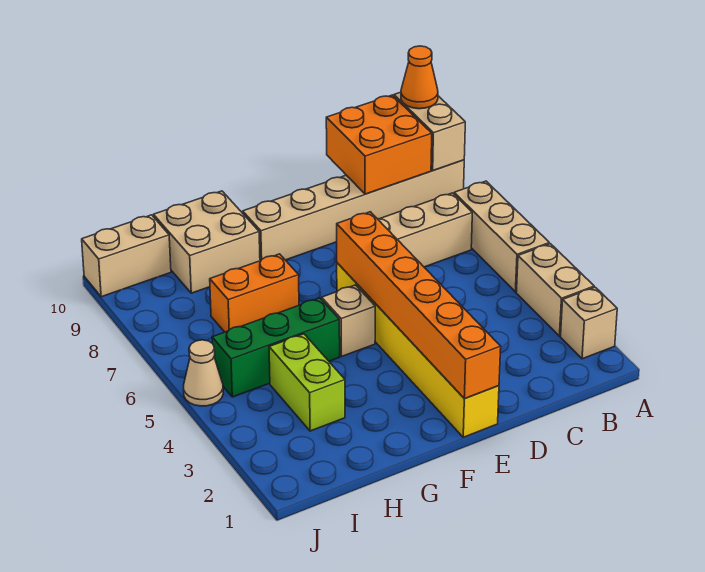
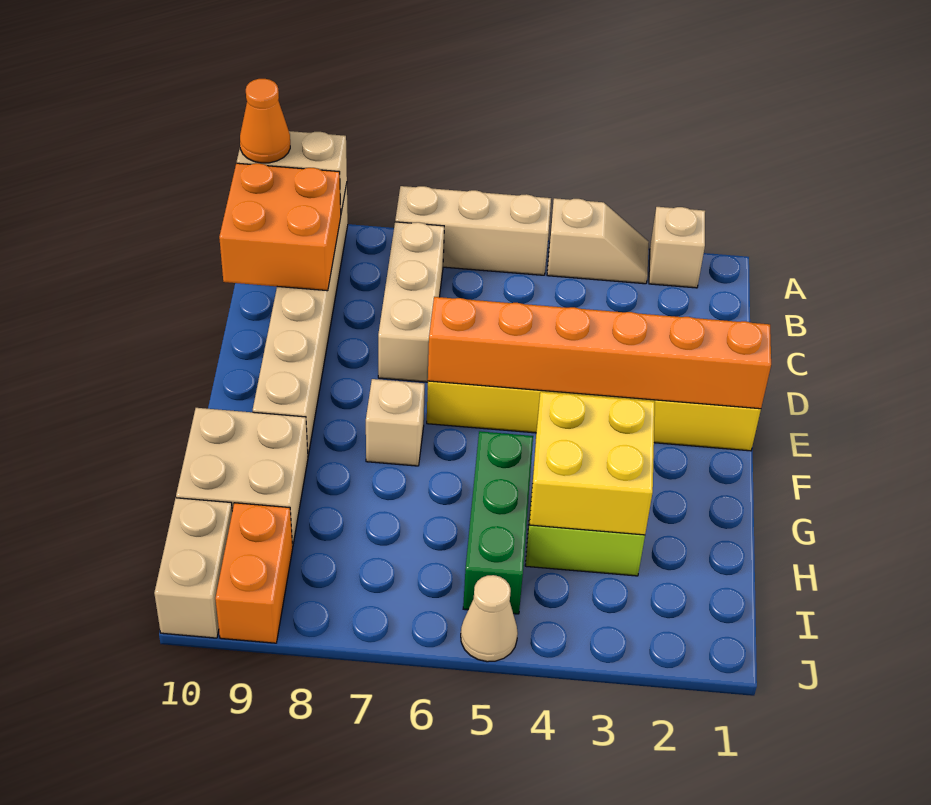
tan brick A3:A4 level 1 -> tan slope A3:A4 level 1 top 4
tan brick F5 level 1 -> tan brick F7 level 1
none -> yellow brick G3:H4 level 2
orange brick G7:H7 level 1 -> orange brick I9:J9 level 1

